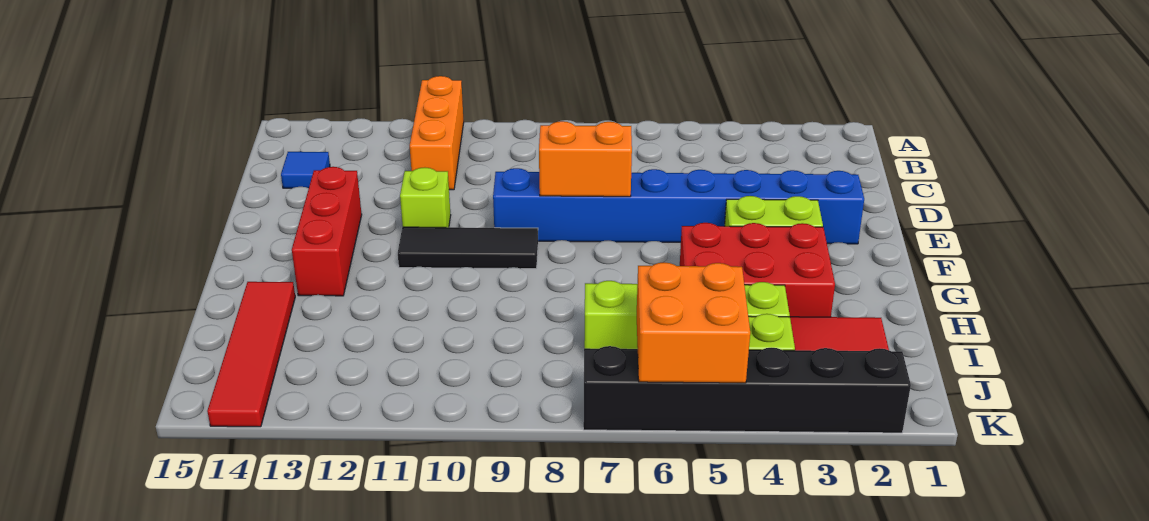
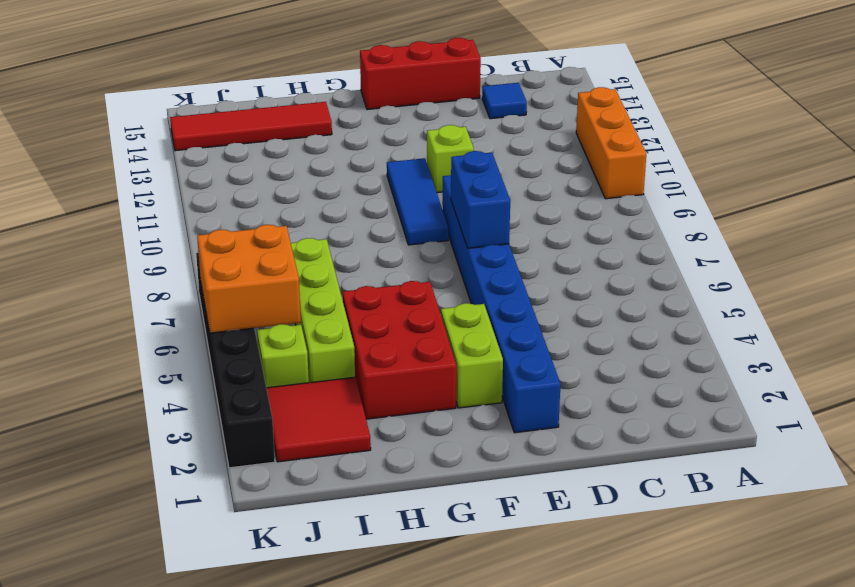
orange brick A11:C11 level 1 -> orange brick A10:A12 level 1
orange brick E7:E8 level 2 -> blue brick E7:E8 level 2
red brick E13:G13 level 1 -> red brick D15:F15 level 1
black tile F9:F11 level 1 -> blue tile F9:F11 level 1

